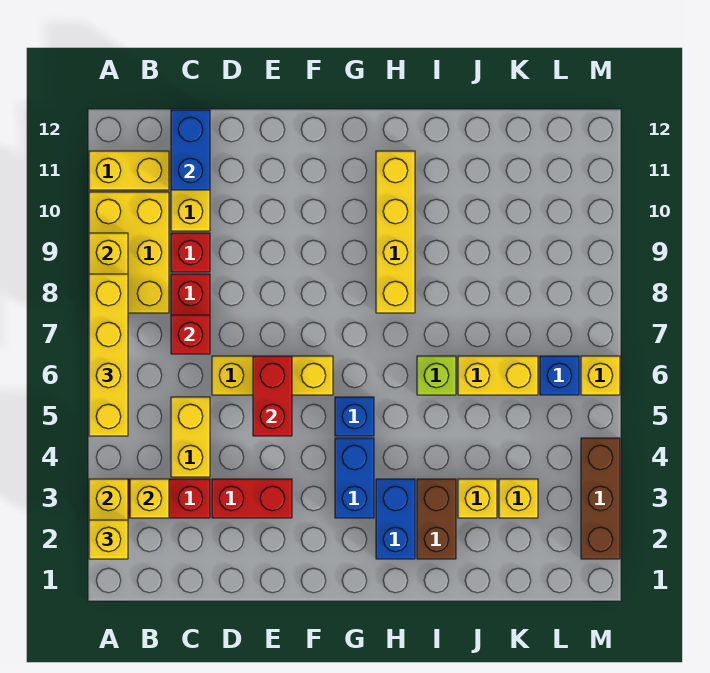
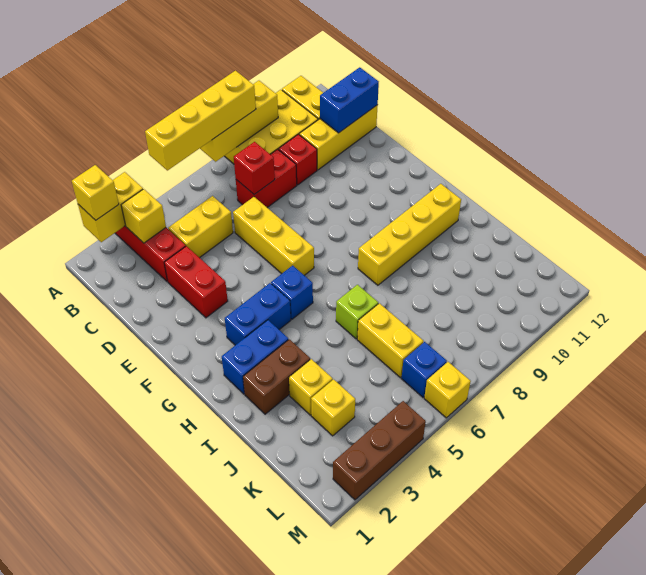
red brick E5:E6 level 2 -> none

